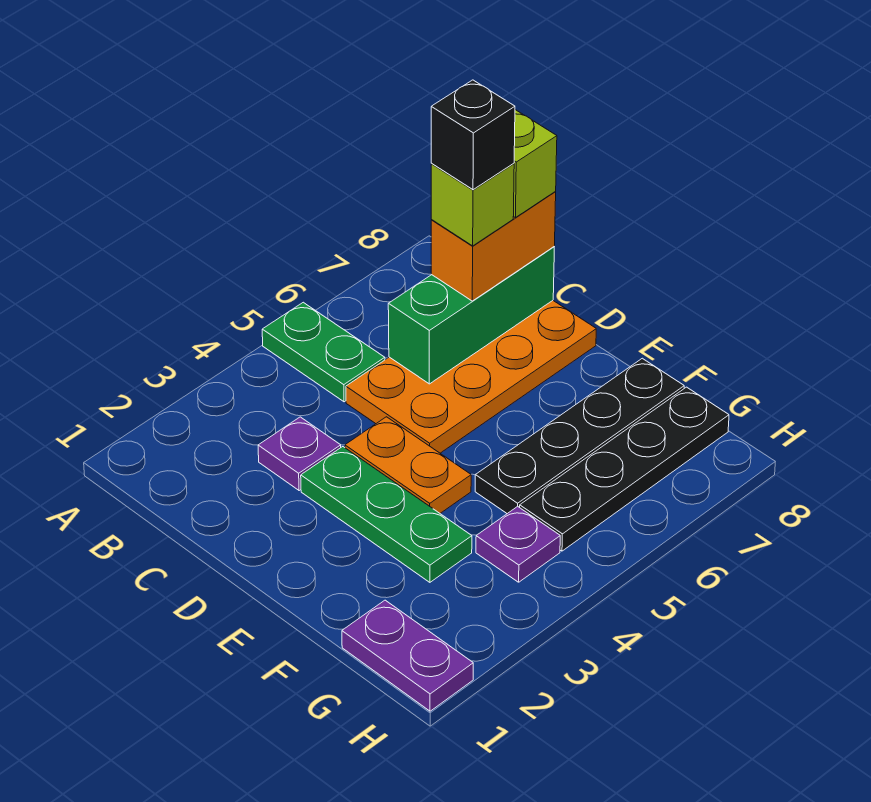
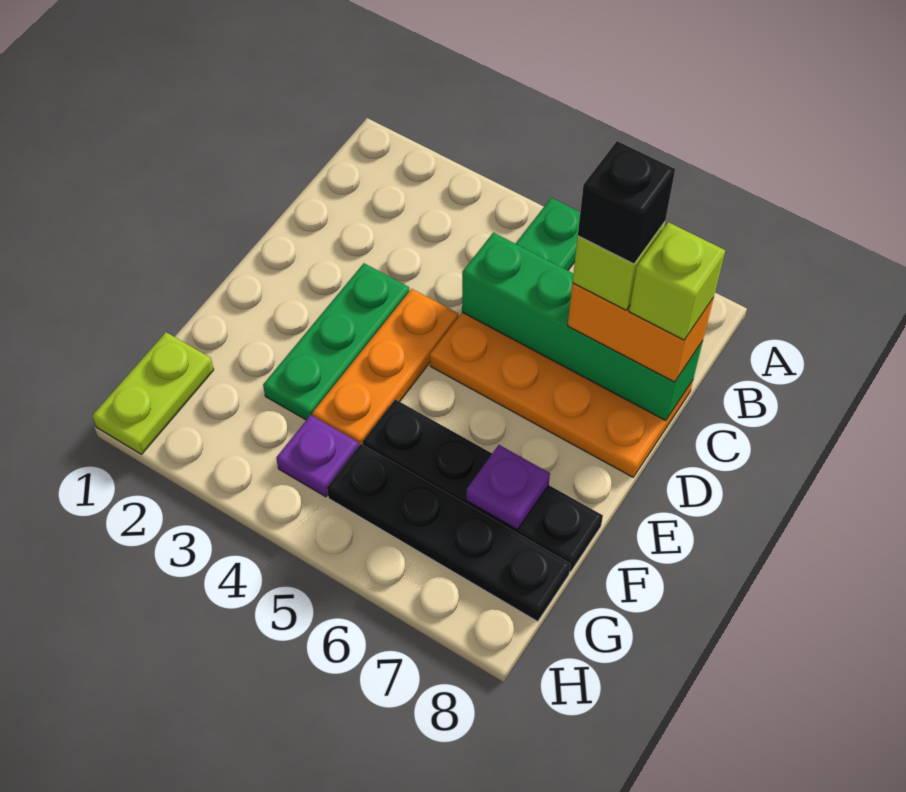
purple plate C3 level 1 -> purple plate F7 level 2
green brick C6:C8 level 2 -> green brick C5:C8 level 2
orange plate D4:E4 level 1 -> orange plate D4:F4 level 1
purple plate G1:H1 level 1 -> lime plate G1:H1 level 1

